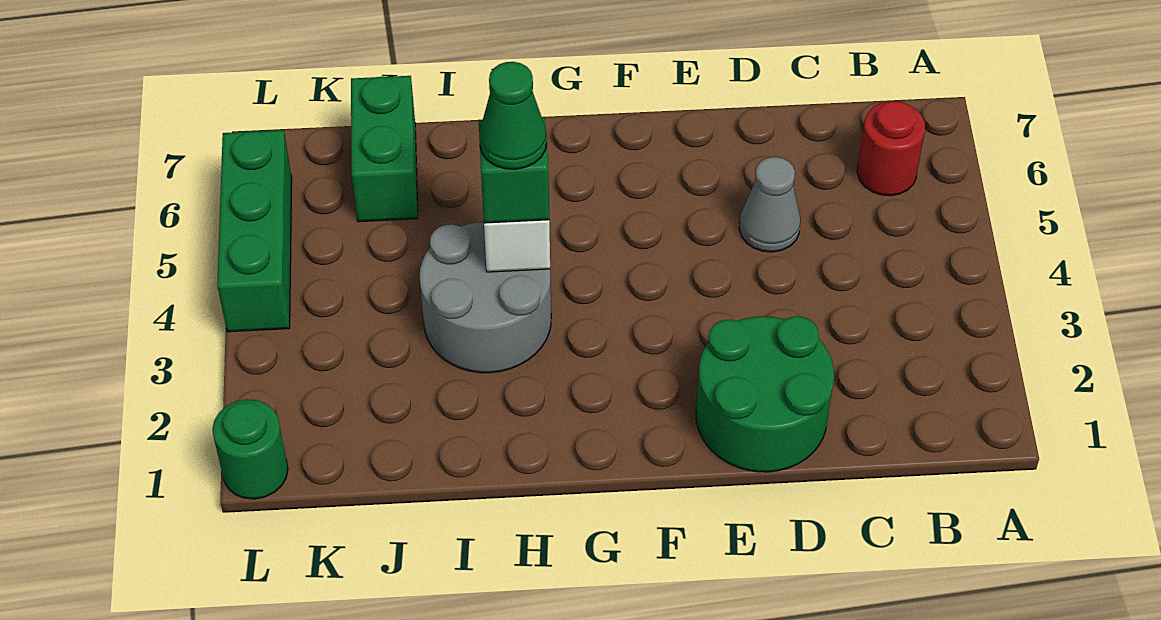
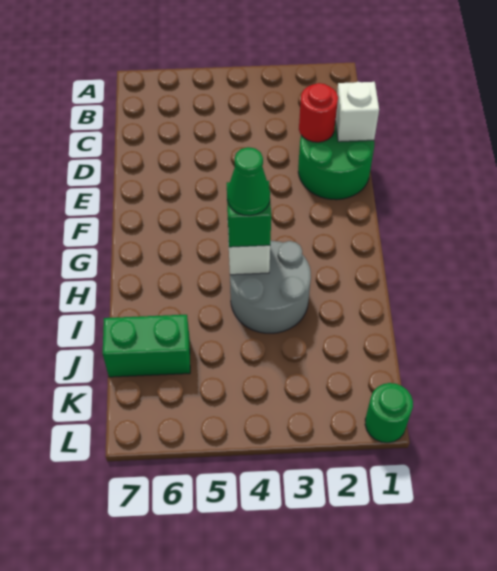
red round brick B6 level 1 -> red round brick D2 level 2
none -> white brick D1 level 2
grey cone D5 level 1 -> none
green brick L4:L6 level 1 -> none

